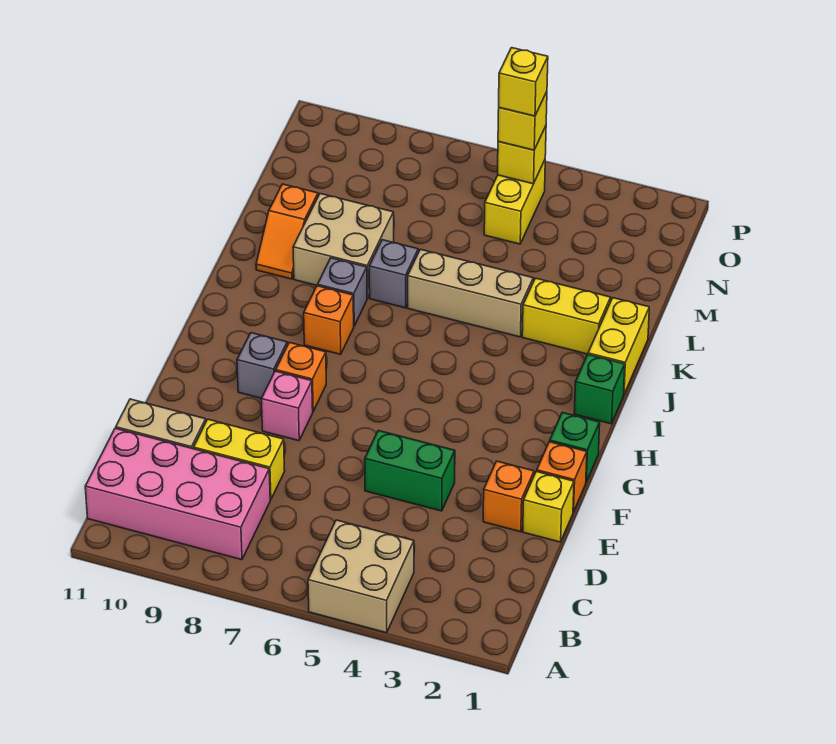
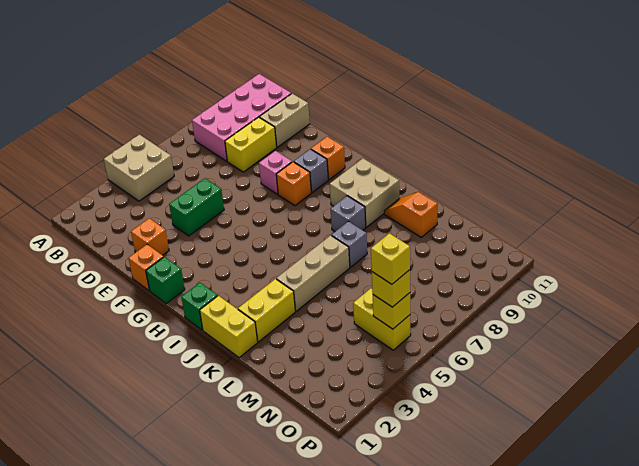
yellow brick E1 level 1 -> none
orange brick I8 level 1 -> orange brick G10 level 1
tan brick K8:L9 level 1 -> tan brick I9:J10 level 1

